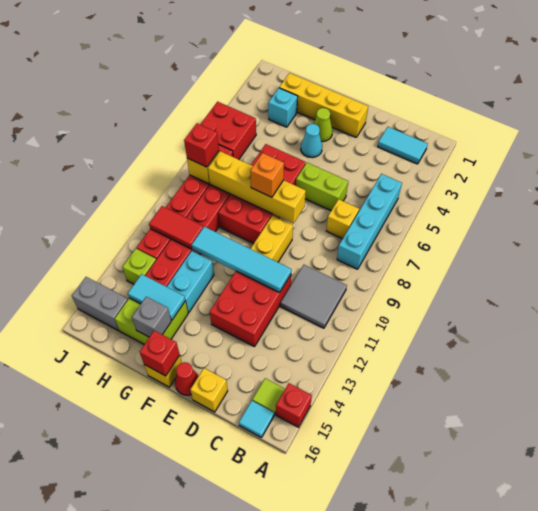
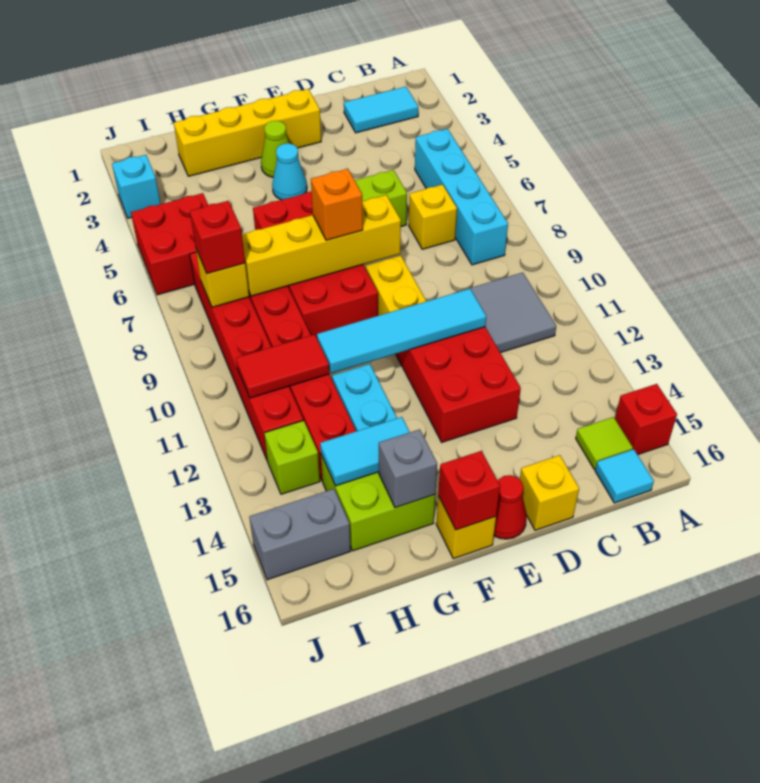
cyan brick H3 level 1 -> cyan brick J3 level 1

